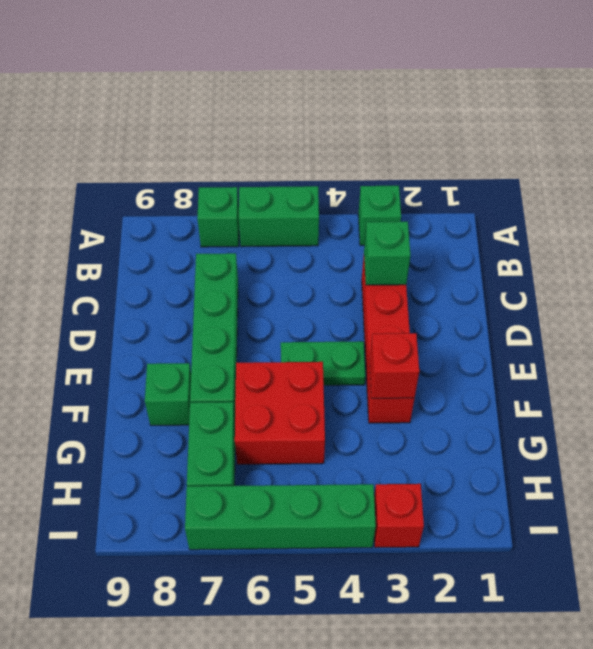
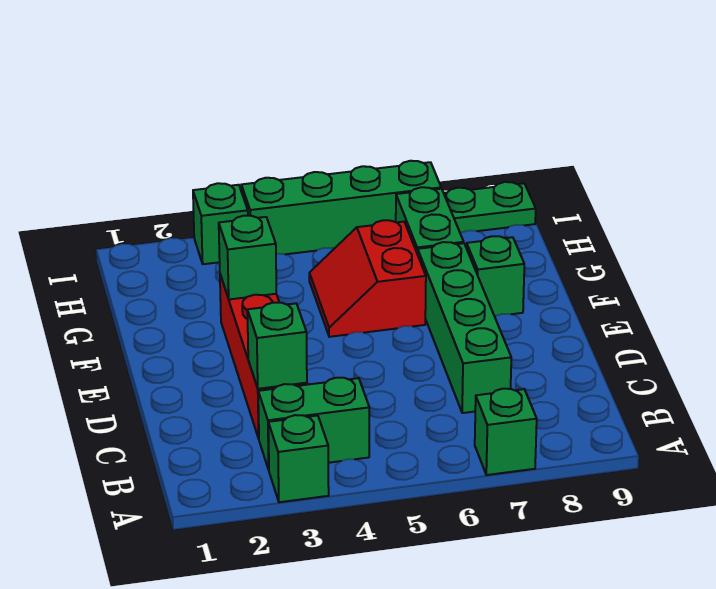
green brick A5:A6 level 1 -> green brick B3:B4 level 1
green plate E4:E5 level 1 -> green plate I8:I9 level 1
red brick F3 level 2 -> green brick F3 level 2
red brick F5:G6 level 1 -> red slope F5:G6 level 1 top 6
red brick I3 level 1 -> green brick I3 level 1

